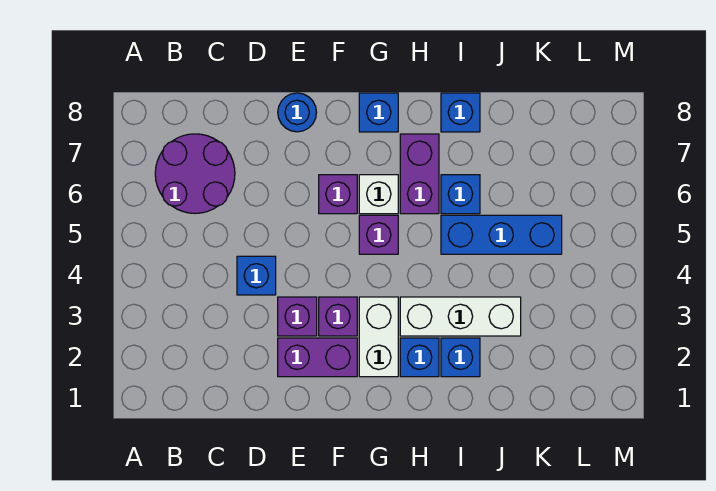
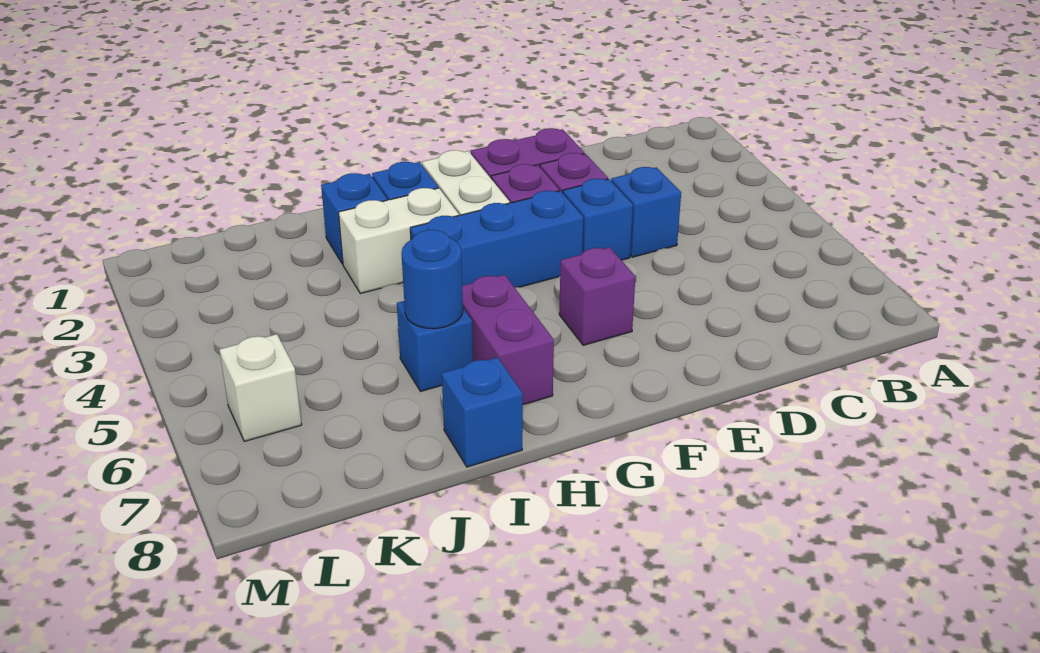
purple round brick B6:C7 level 1 -> none
blue round brick E8 level 1 -> blue round brick I6 level 2
purple brick G5 level 1 -> none
white brick G6 level 1 -> white brick L6 level 1
blue brick G8 level 1 -> blue brick E4 level 1
white brick H3:J3 level 1 -> white brick H3:I3 level 1
blue brick I5:K5 level 1 -> blue brick F4:H4 level 1

